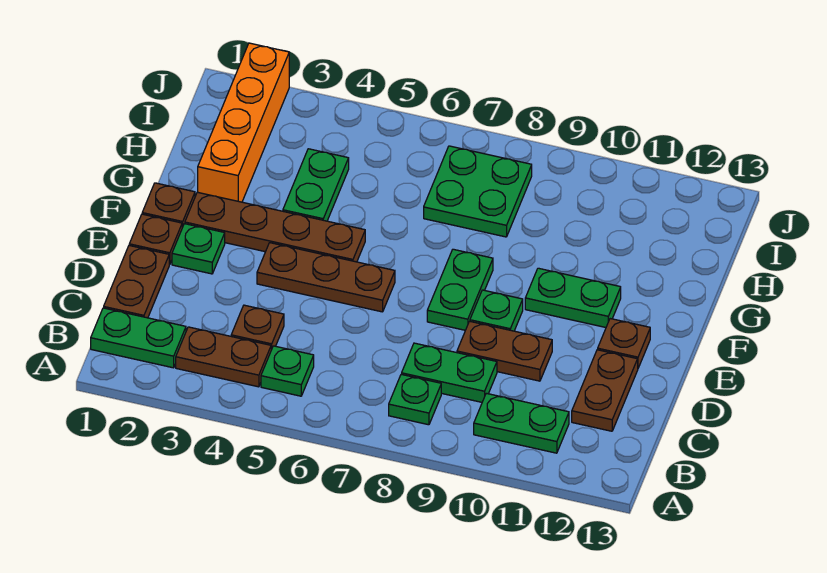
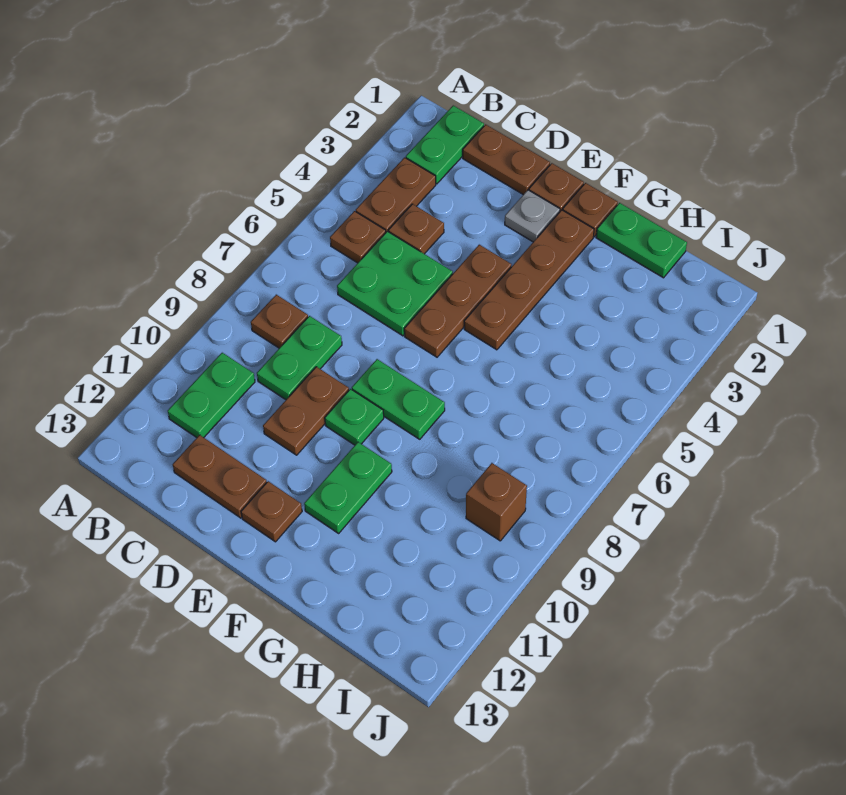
green plate B5 level 1 -> brown plate B5 level 1
green plate B8 level 1 -> brown plate B8 level 1
green plate E2 level 1 -> grey plate E2 level 1
orange brick G2:J2 level 1 -> none
green plate G4:H4 level 1 -> green plate G1:H1 level 1
green plate H7:I8 level 1 -> green plate C5:D6 level 1
none -> brown brick I9 level 1

